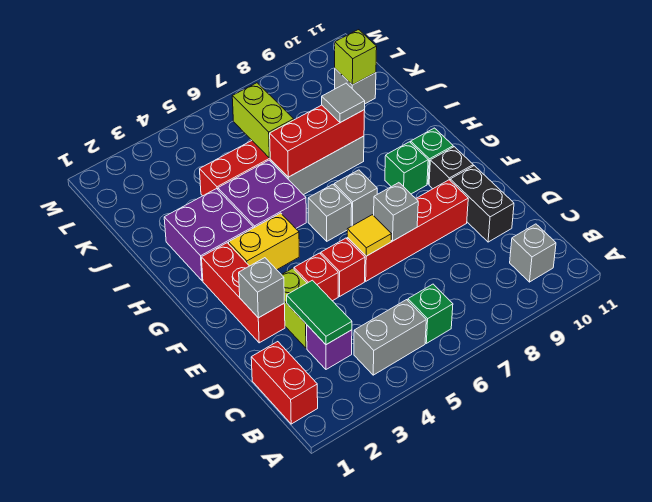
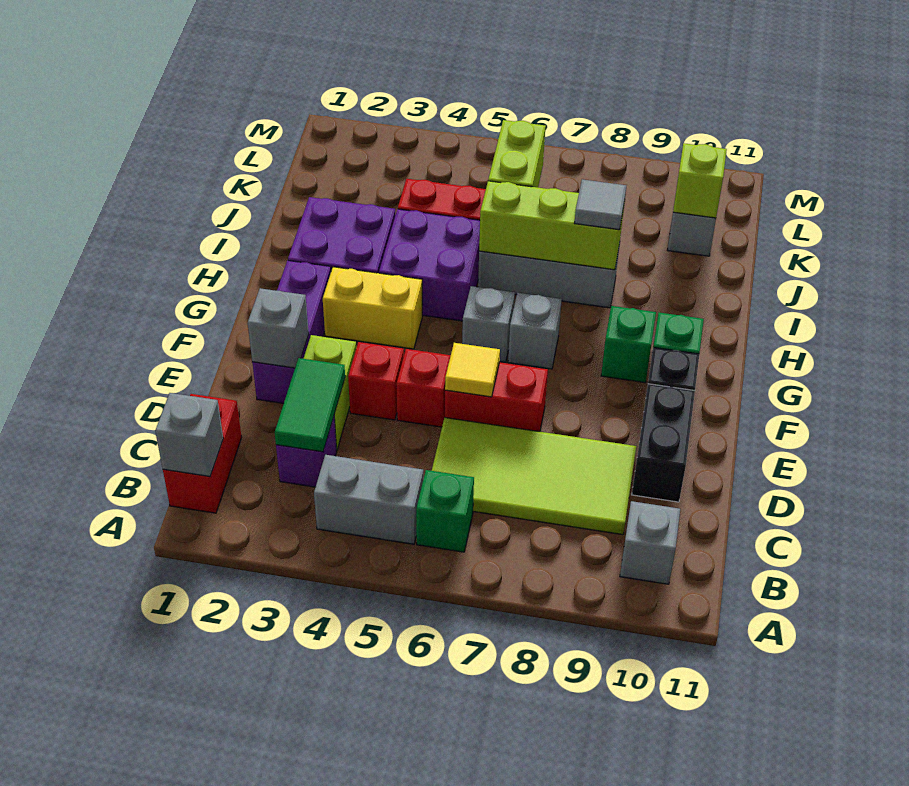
none -> lime tile C6:D9 level 1
red brick E2:G2 level 1 -> purple brick E2:G2 level 1
red brick E6:E9 level 1 -> red brick E6:E7 level 1
grey brick E7 level 2 -> grey brick B1 level 2
red brick I6:I8 level 2 -> lime brick I6:I8 level 2

